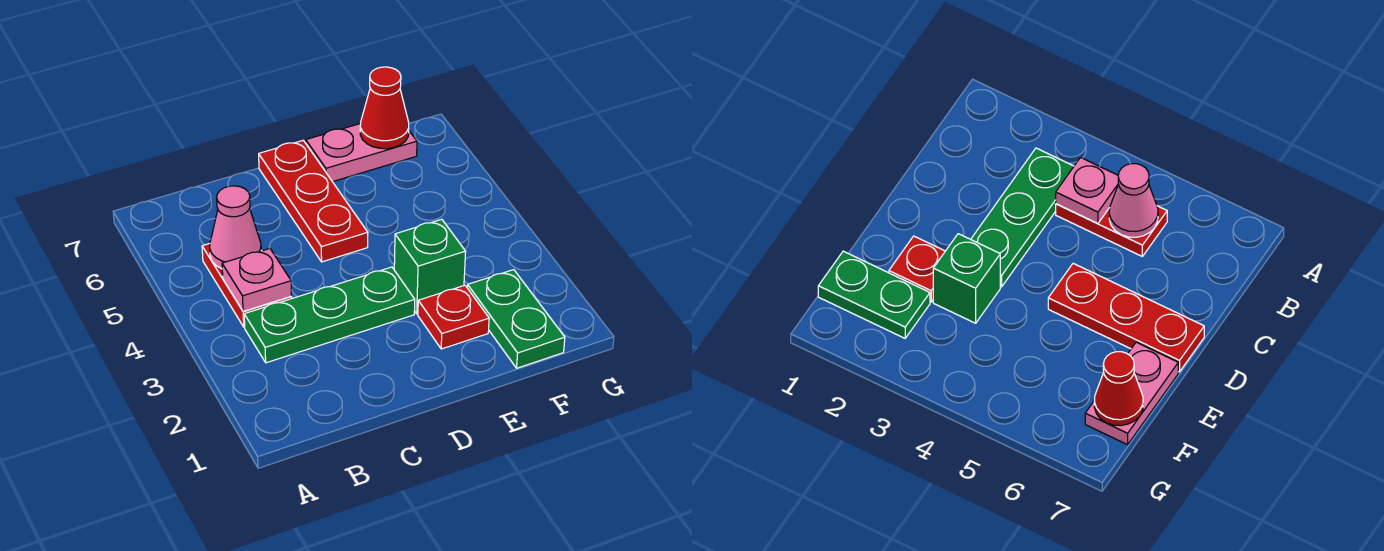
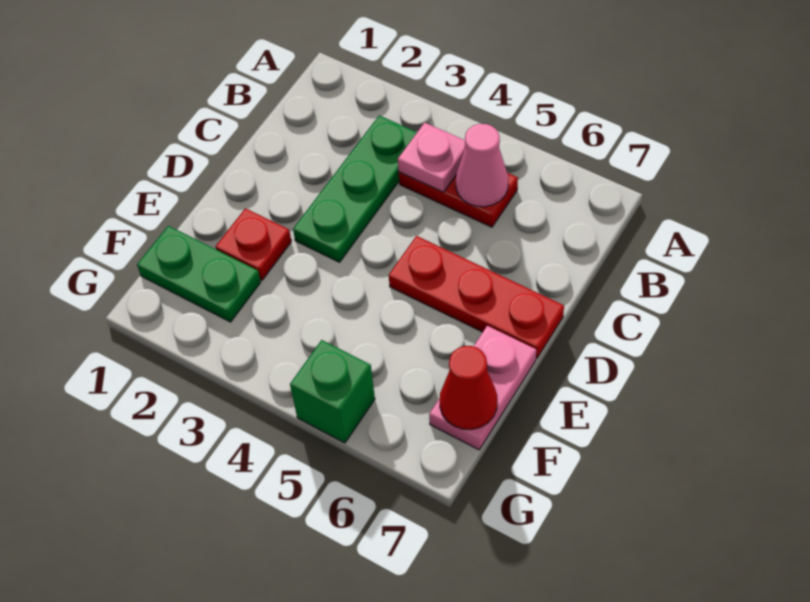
green brick E3 level 1 -> green brick G5 level 1

